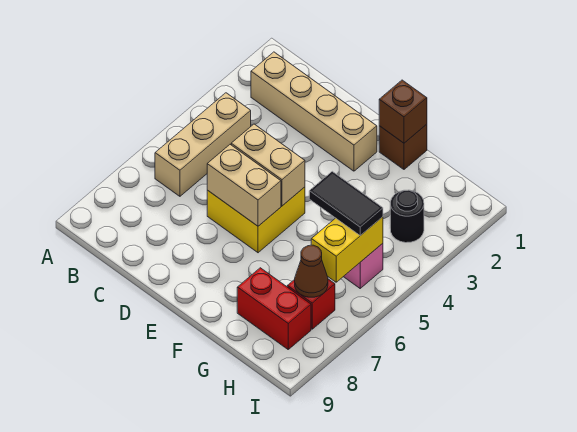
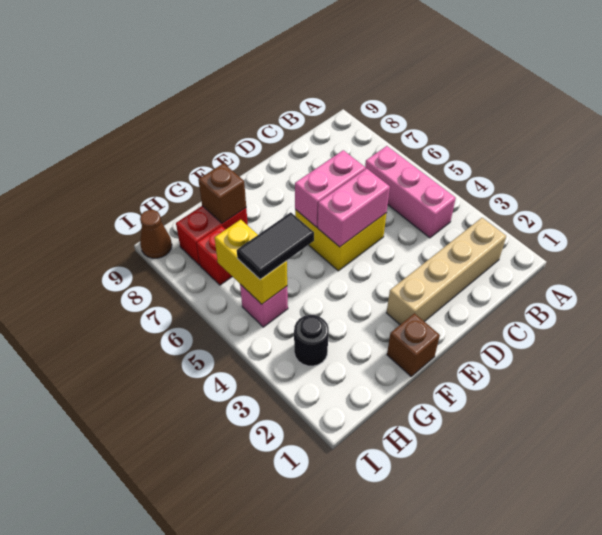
tan brick B4:B6 level 1 -> pink brick B4:B6 level 1
tan brick D5:E5 level 2 -> pink brick D5:E5 level 2
tan brick D6:E6 level 2 -> pink brick D6:E6 level 2
brown brick F1 level 2 -> brown brick G8 level 2
brown cone H7 level 2 -> brown cone I9 level 1

